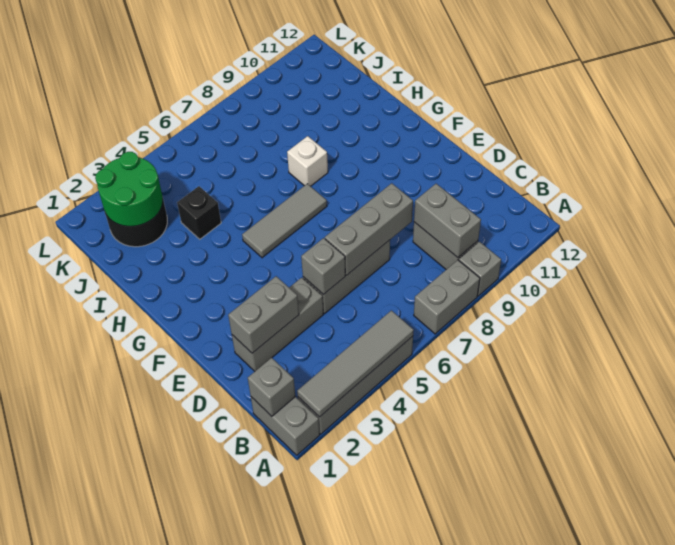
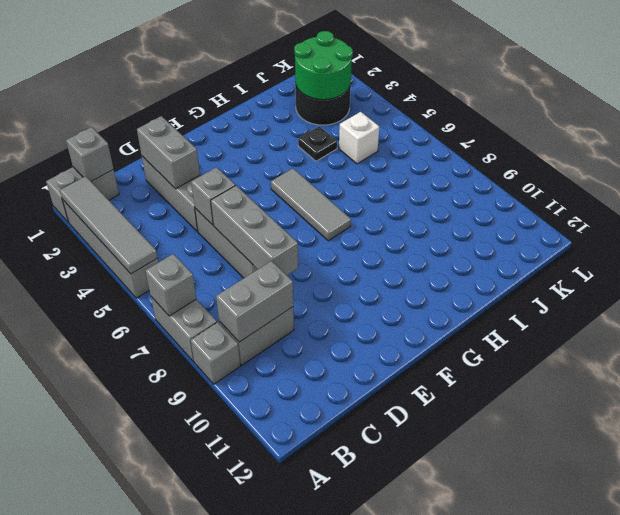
none -> grey brick A7 level 2
white brick H8 level 1 -> white brick J5 level 1
black brick I4 level 1 -> black plate I4 level 1

